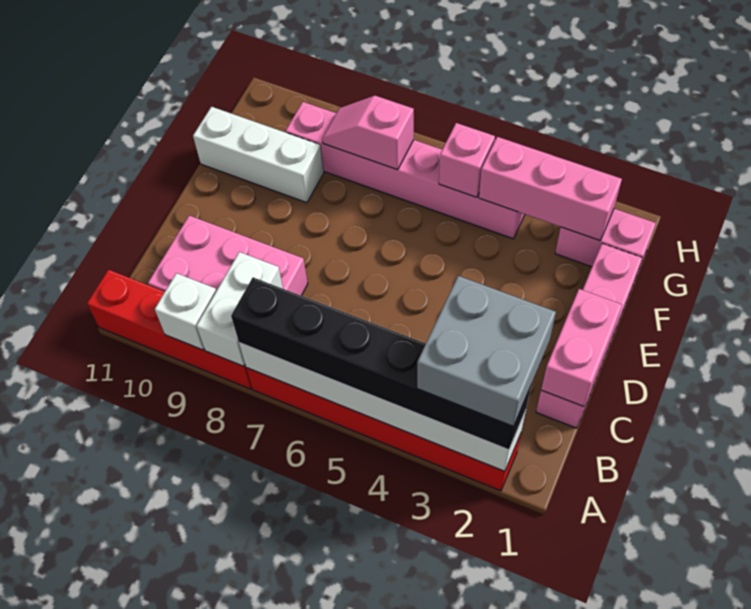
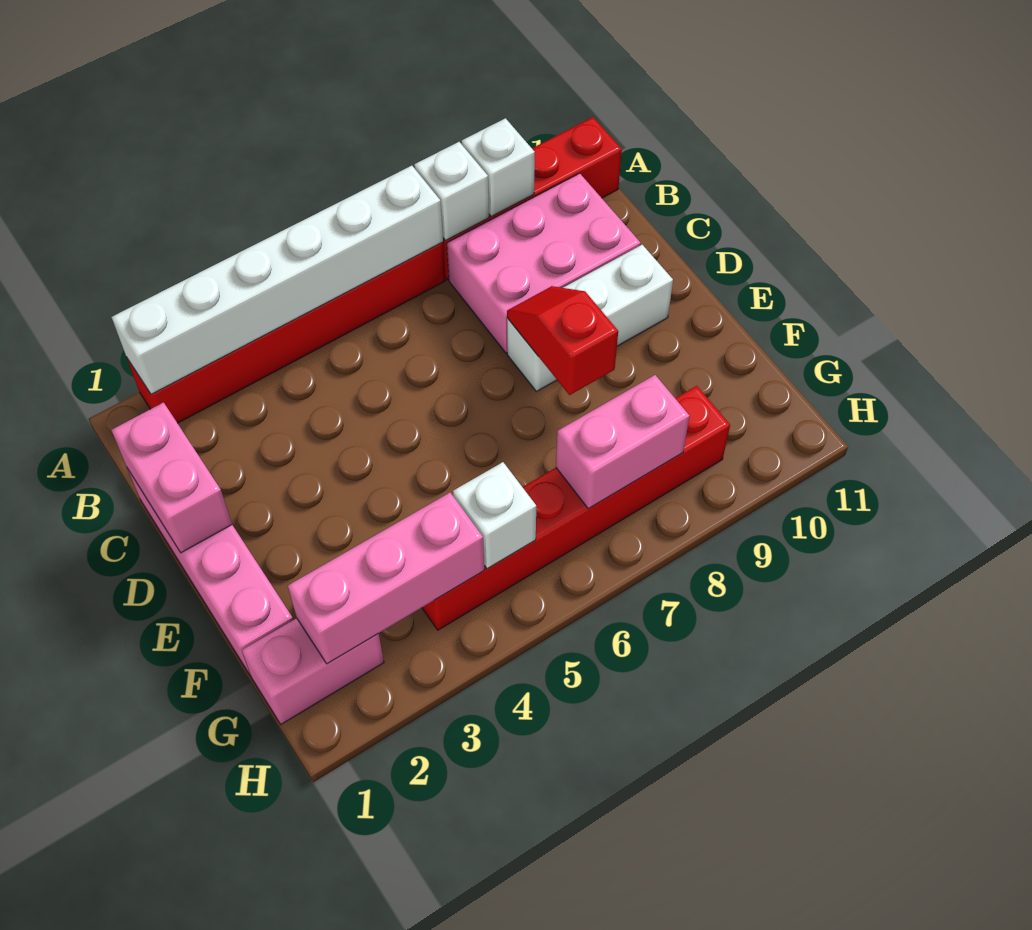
black brick A2:A7 level 3 -> none
grey brick A2:B3 level 4 -> none
white brick A8:B8 level 2 -> white brick A8 level 2
none -> red slope D8:E8 level 2 top E
white brick F9:F11 level 1 -> white brick D8:D10 level 1
pink brick G4:G9 level 1 -> red brick G4:G9 level 1
pink brick G5 level 2 -> white brick G5 level 2
pink slope G7:G8 level 2 top 7 -> pink brick G7:G8 level 2

